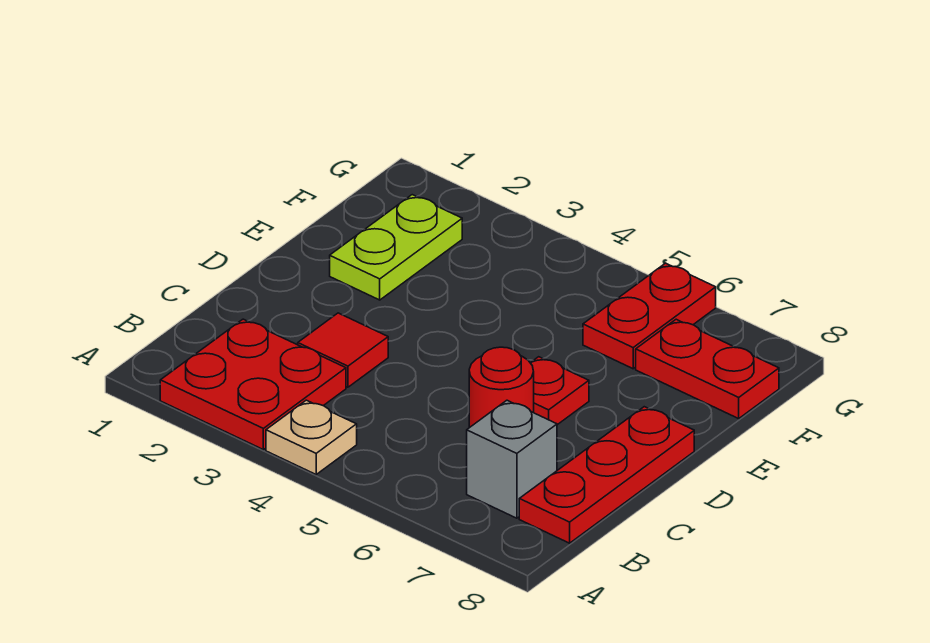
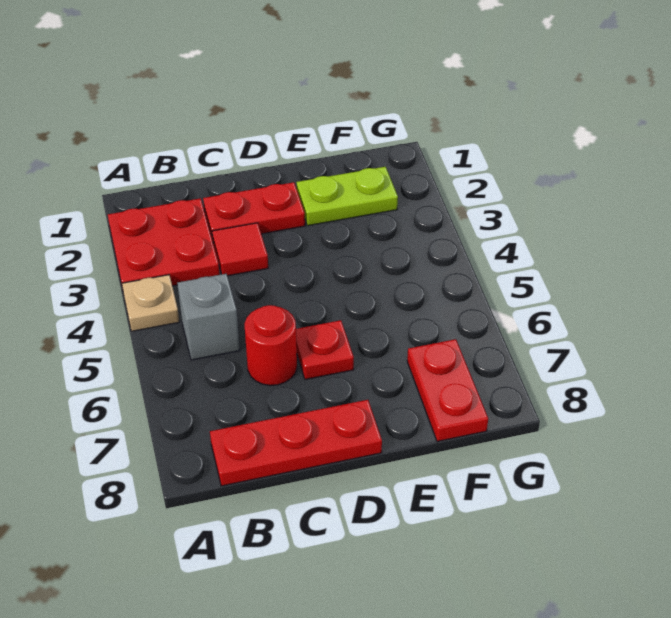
grey brick B7 level 1 -> grey brick B5 level 1
red plate F6:G6 level 1 -> red plate C2:D2 level 1

